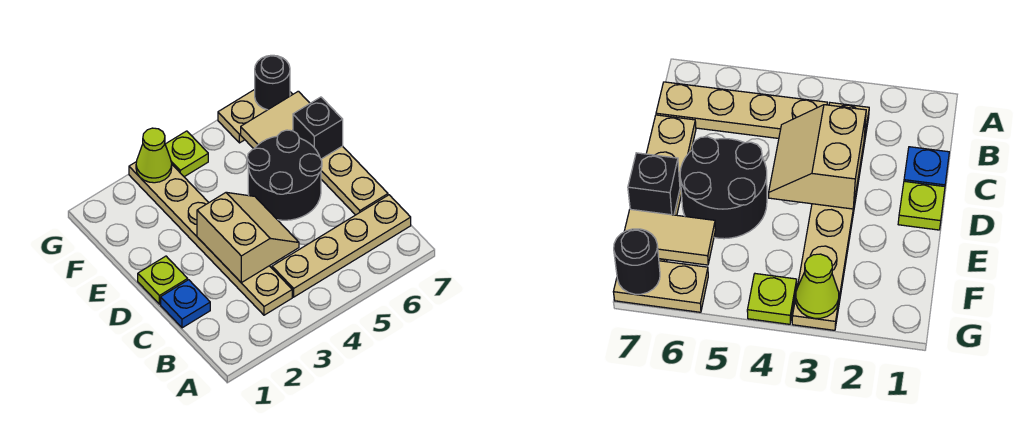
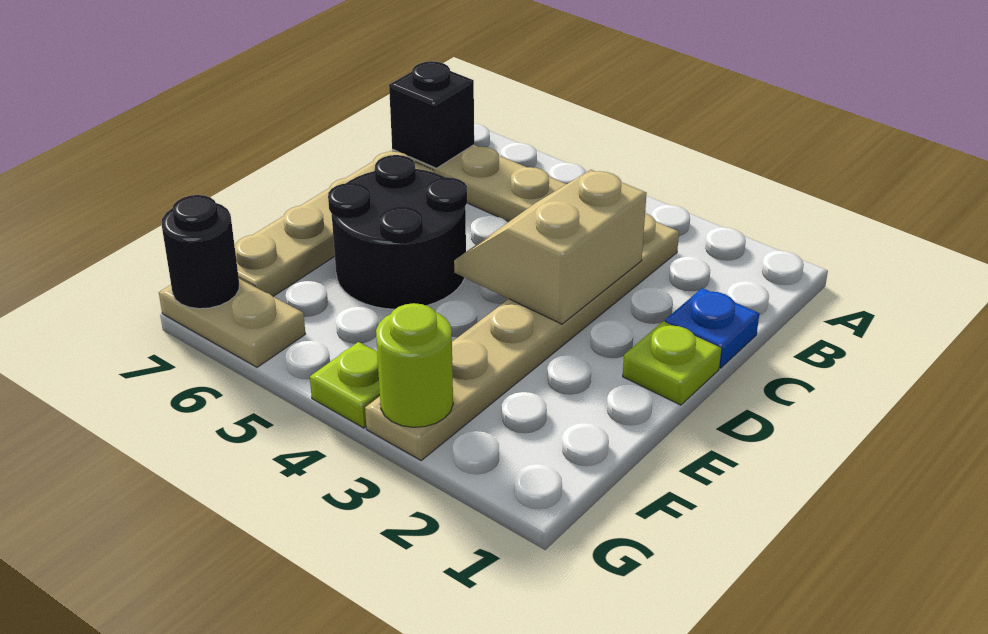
black brick E7 level 2 -> black brick B7 level 2
tan tile F6:F7 level 2 -> none
lime cone G3 level 2 -> lime round brick G3 level 2

